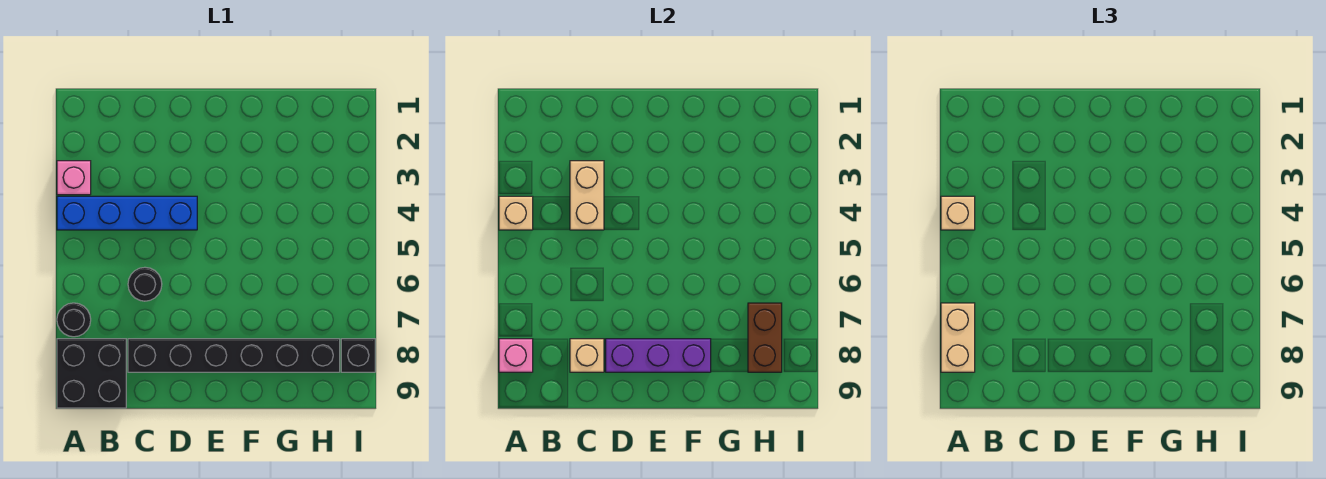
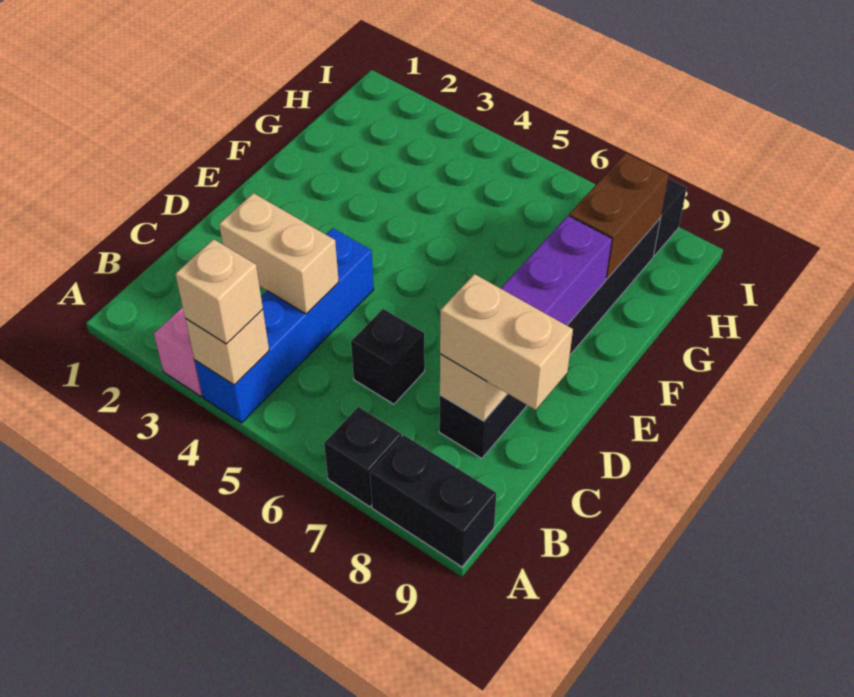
black round brick A7 level 1 -> black brick A7 level 1
tan brick A7:A8 level 3 -> tan brick C8:C9 level 3
black brick A8:B9 level 1 -> black brick A8:A9 level 1
pink brick A8 level 2 -> none
black round brick C6 level 1 -> black brick C6 level 1
brown brick H7:H8 level 2 -> brown brick G8:H8 level 2

